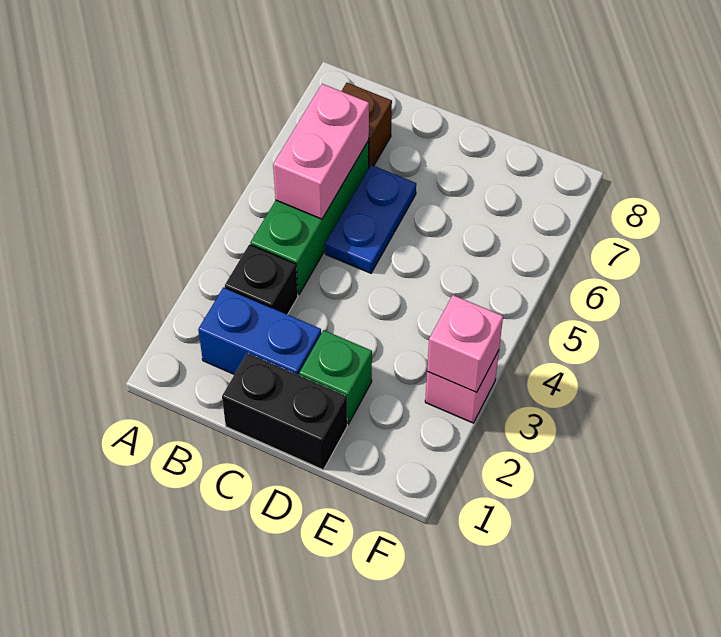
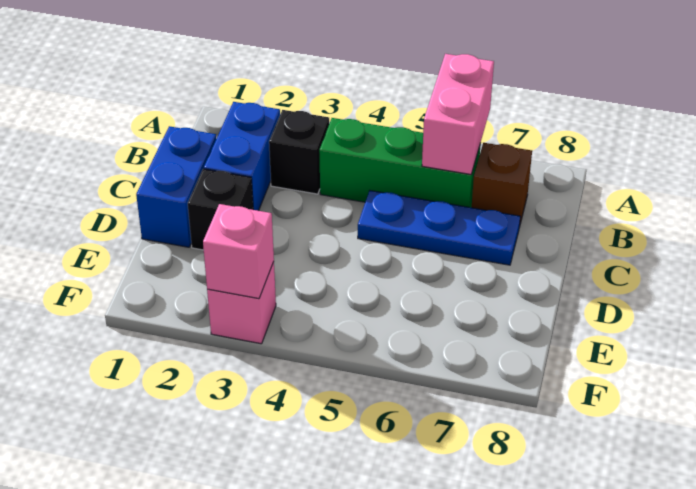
pink brick B5:B6 level 2 -> pink brick A6:B6 level 2
black brick C1:D1 level 1 -> blue brick C1:D1 level 1
blue plate C5:C6 level 1 -> blue plate C5:C7 level 1
green brick D2 level 1 -> black brick D2 level 1

